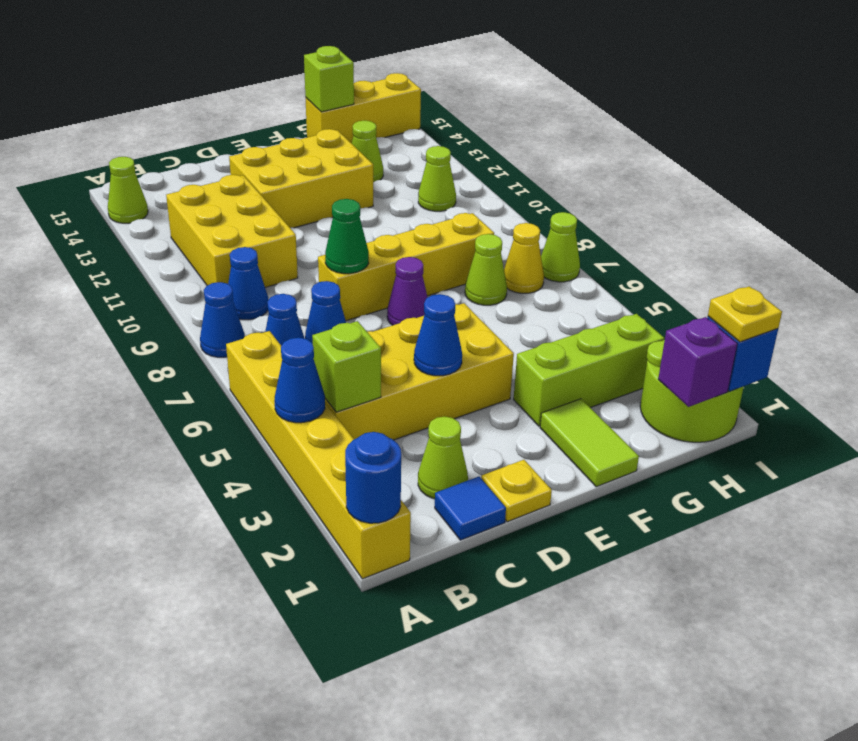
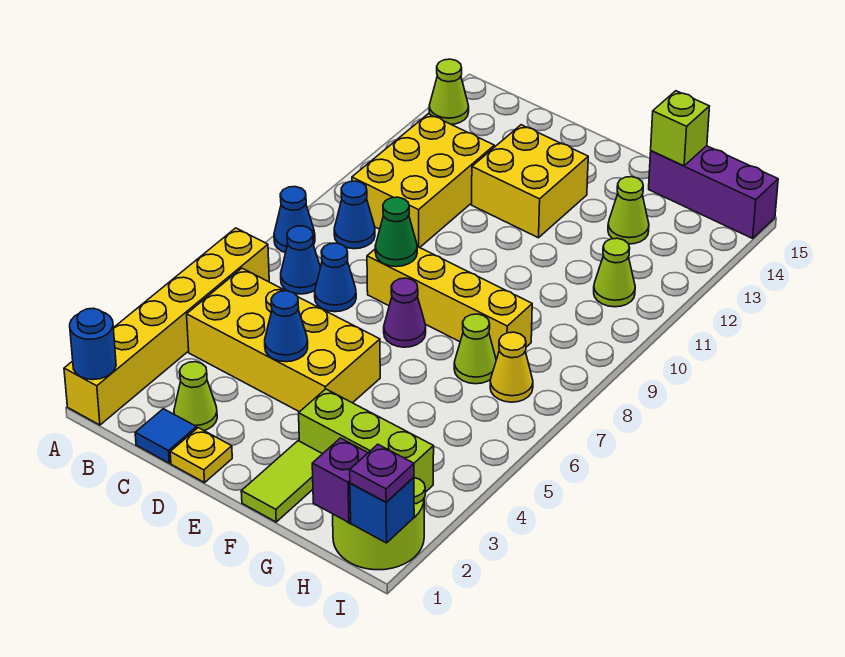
blue cone A4 level 2 -> none
lime brick B4 level 2 -> none
yellow brick D12:F13 level 1 -> yellow brick D12:E13 level 1
yellow brick G15:I15 level 1 -> purple brick G15:I15 level 1
yellow plate I1 level 3 -> purple plate I1 level 3
lime cone I7 level 1 -> none

